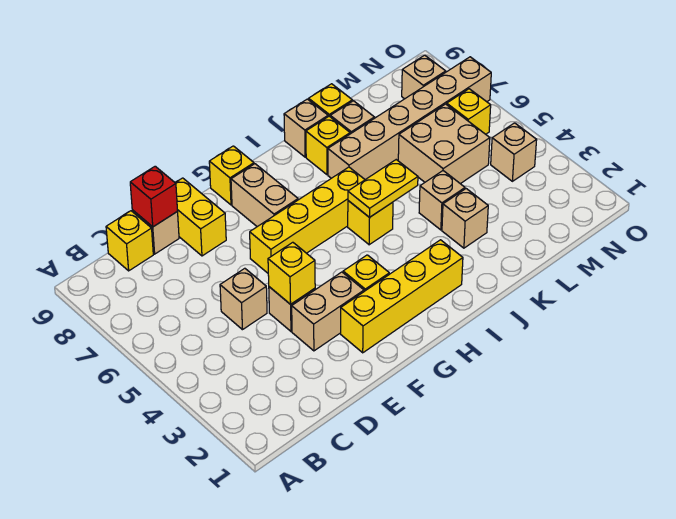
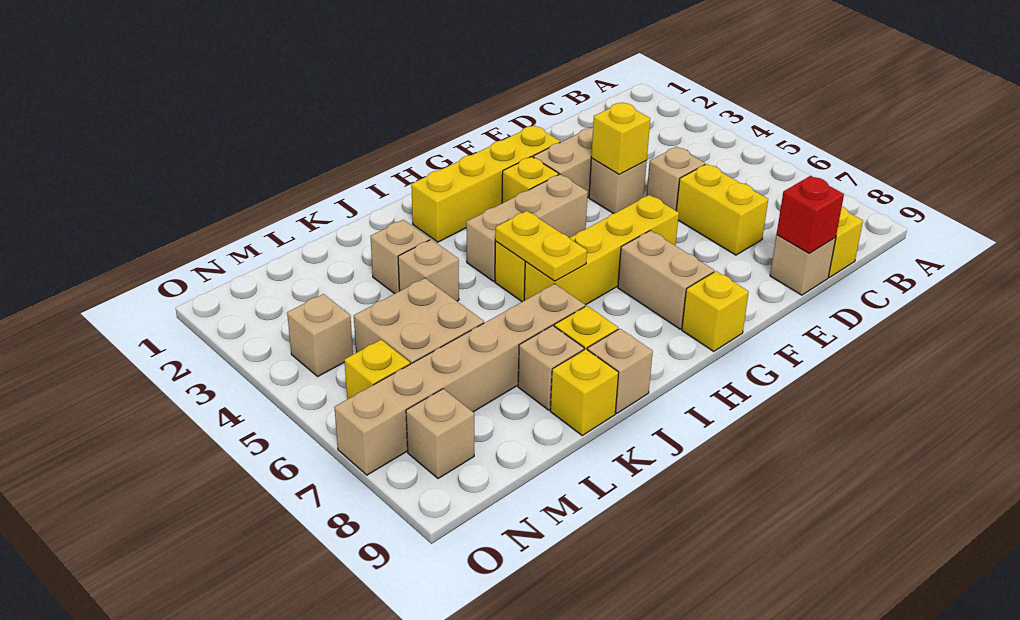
yellow brick E8:E9 level 1 -> yellow brick D6:D7 level 1
none -> tan brick G4:I4 level 1
yellow plate I5:J5 level 2 -> yellow plate I5:I6 level 2

